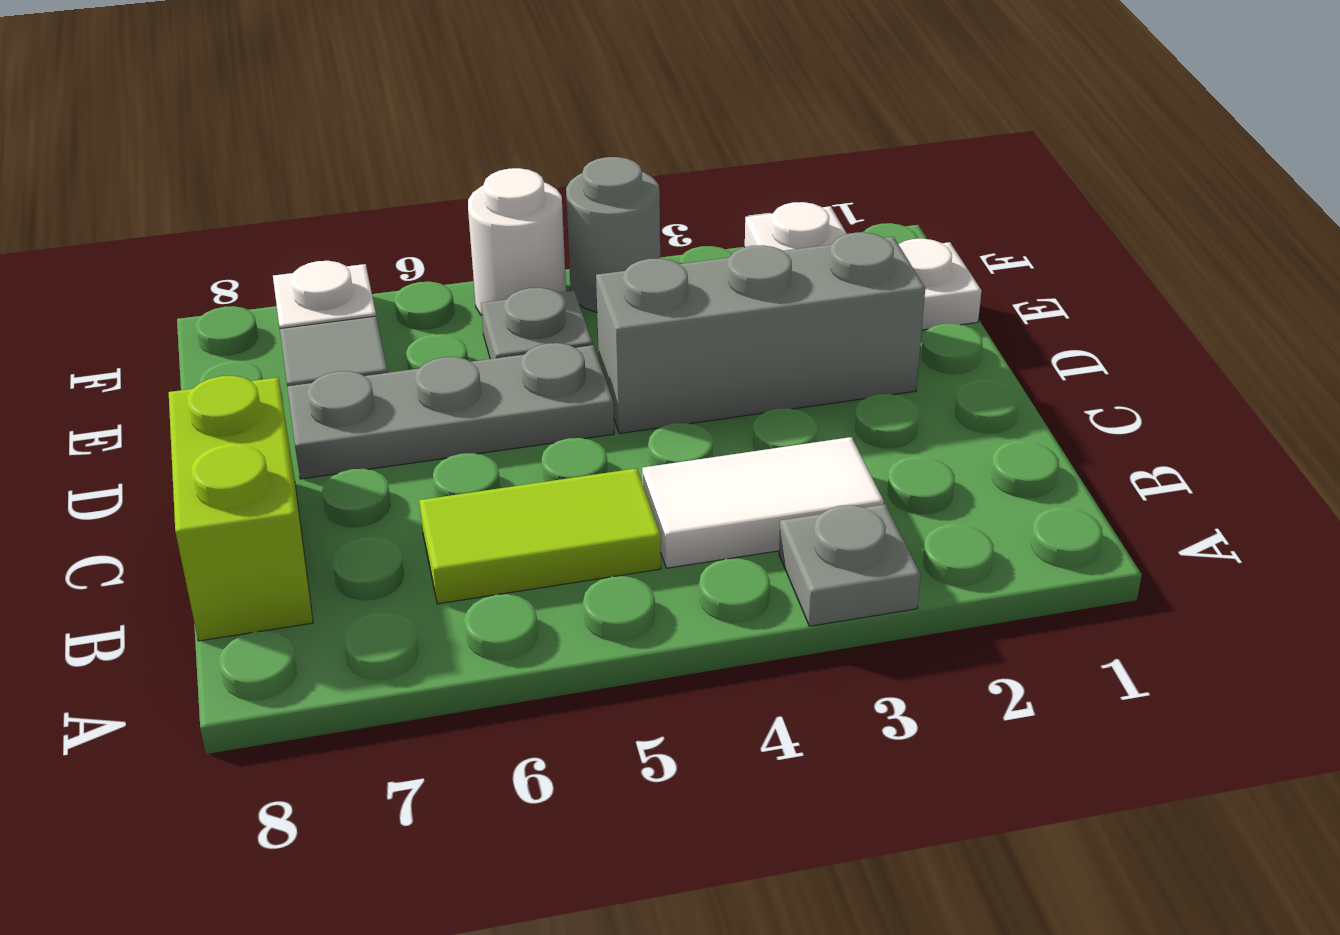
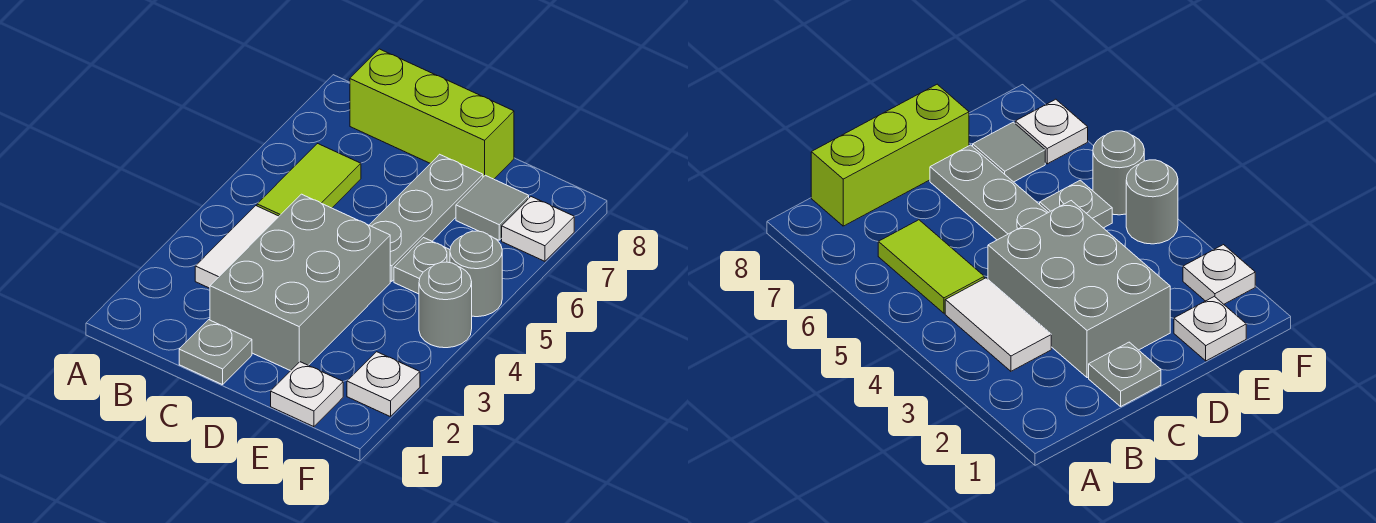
grey plate A3 level 1 -> grey plate C1 level 1
lime brick B8:C8 level 1 -> lime brick B8:D8 level 1
grey brick D2:D4 level 1 -> grey brick C2:D4 level 1
white round brick F5 level 1 -> grey round brick F5 level 1

